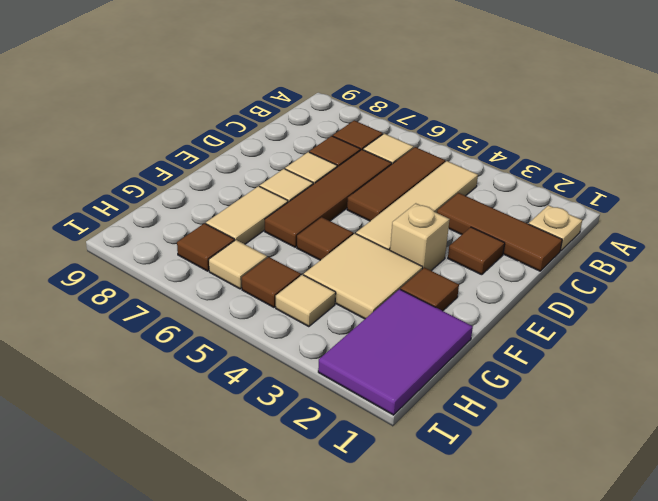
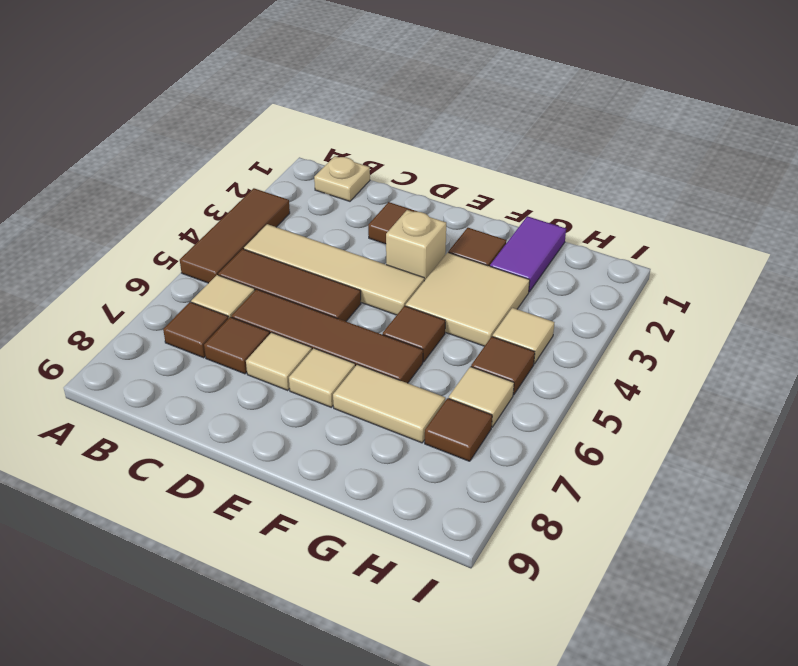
brown tile C1:C3 level 1 -> brown tile A3:A5 level 1
purple tile G1:I2 level 1 -> purple tile G1:G2 level 1

